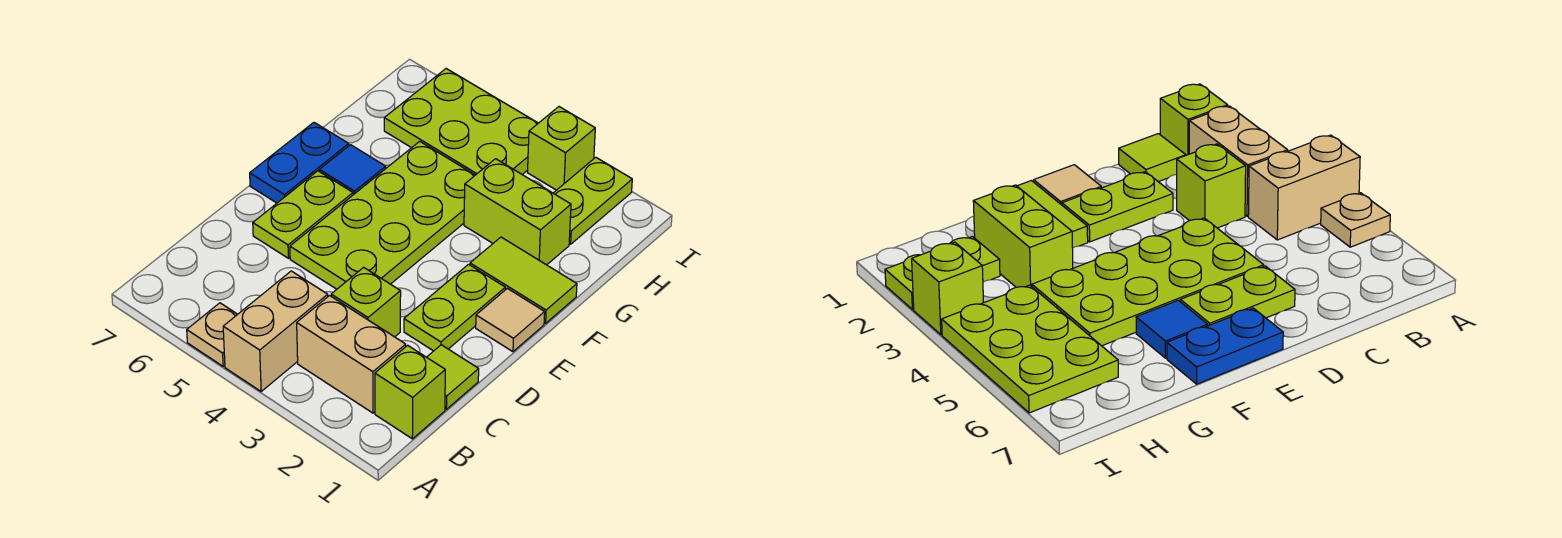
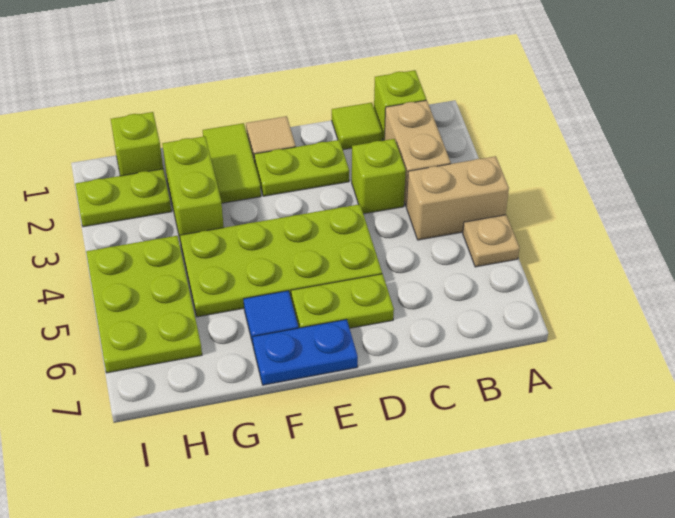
lime brick I3 level 1 -> lime brick H1 level 1

